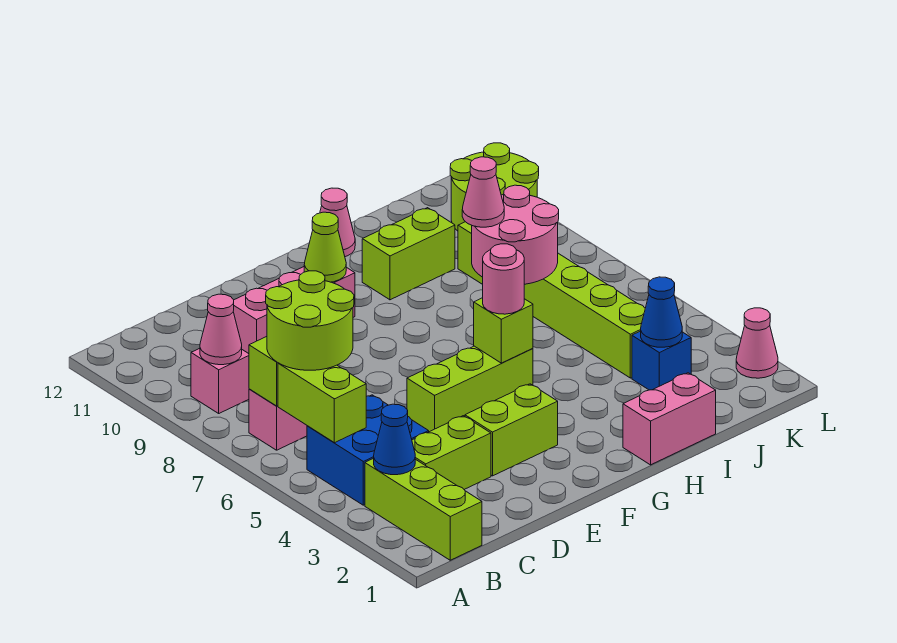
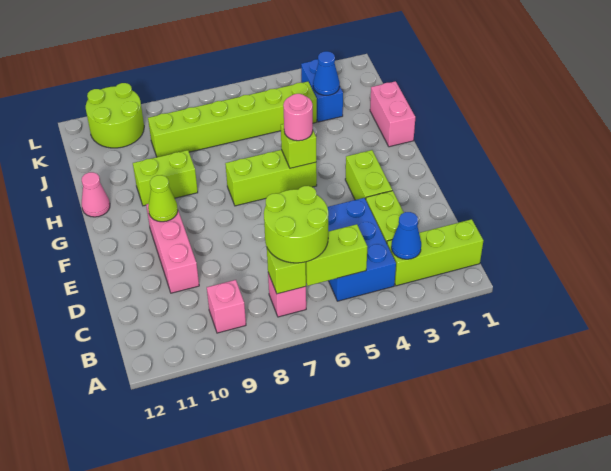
blue brick B4:C5 level 1 -> blue brick B4:D5 level 1
pink cone B9 level 2 -> none
lime brick E5:G5 level 1 -> lime brick G5:G7 level 1
lime brick H10:I10 level 1 -> lime brick H9:H10 level 1
pink round brick I7:J8 level 2 -> none
pink cone I8 level 3 -> none
blue brick J3 level 1 -> blue brick J3:K3 level 1
pink cone L2 level 1 -> none

